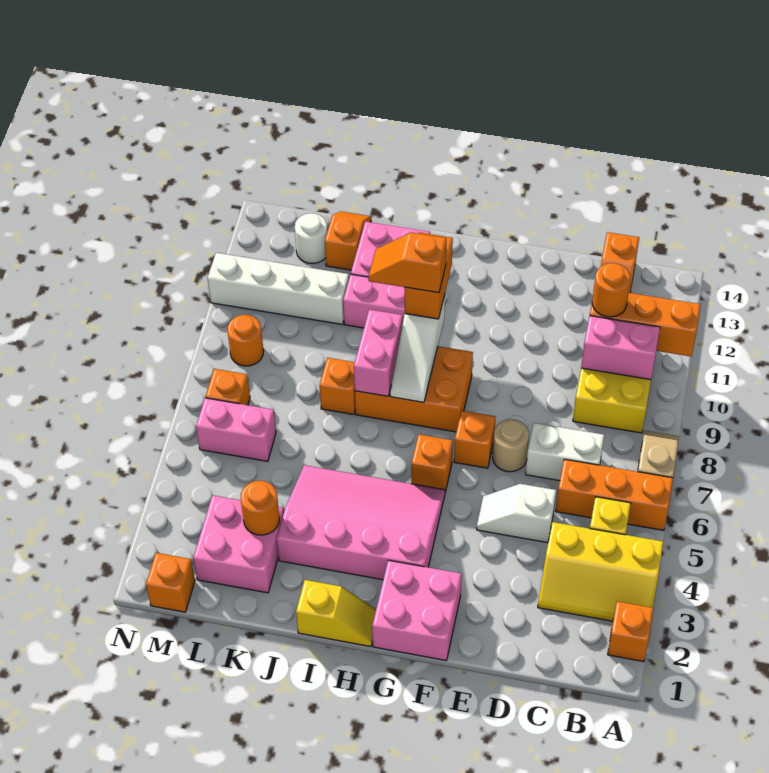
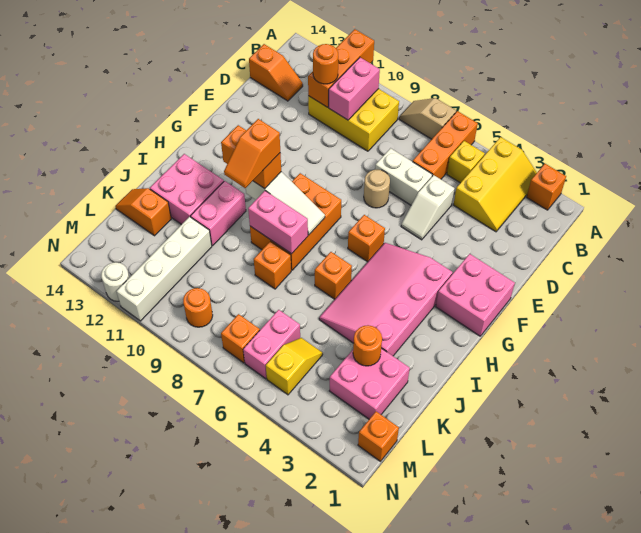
white brick C7:D7 level 1 -> white brick D6:D7 level 1
orange brick F7 level 1 -> orange brick I6 level 1
yellow slope H1:I1 level 1 top I -> yellow slope L5:M5 level 1 top M
white round brick L13 level 1 -> white round brick N12 level 1

